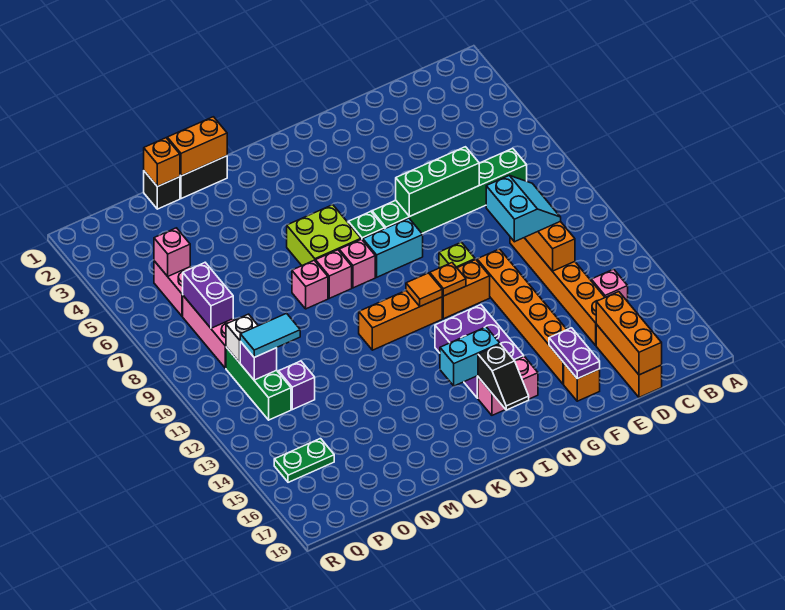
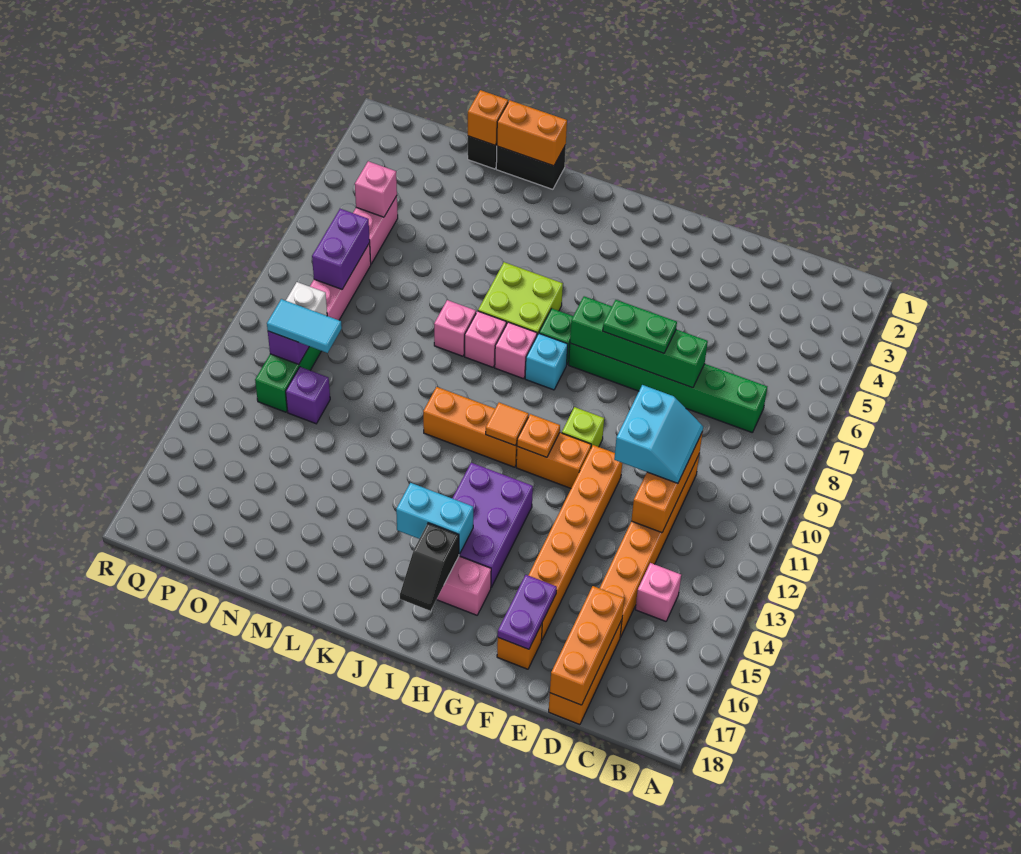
green brick E7:G7 level 2 -> green brick E7:H7 level 2
cyan brick H8:I8 level 1 -> cyan brick I8 level 1
green plate P15:Q15 level 1 -> green plate F7:G7 level 3

